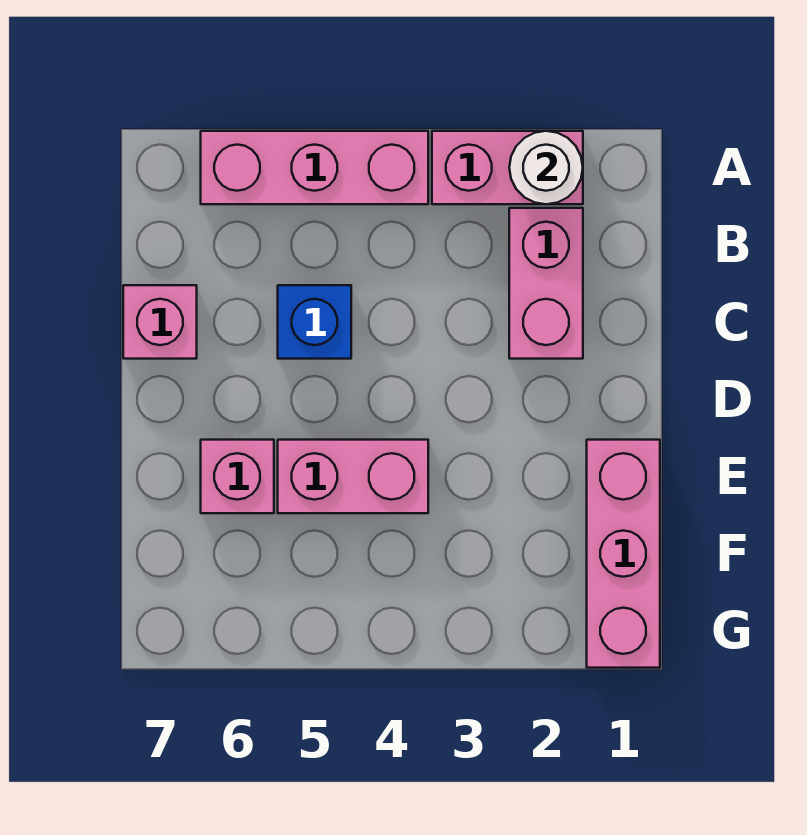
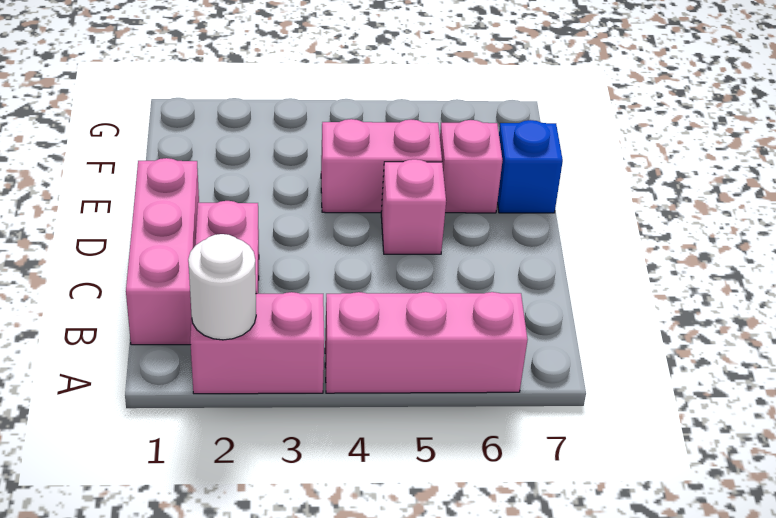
blue brick C5 level 1 -> blue brick E7 level 1
pink brick C7 level 1 -> pink brick D5 level 1
pink brick E1:G1 level 1 -> pink brick B1:D1 level 1

